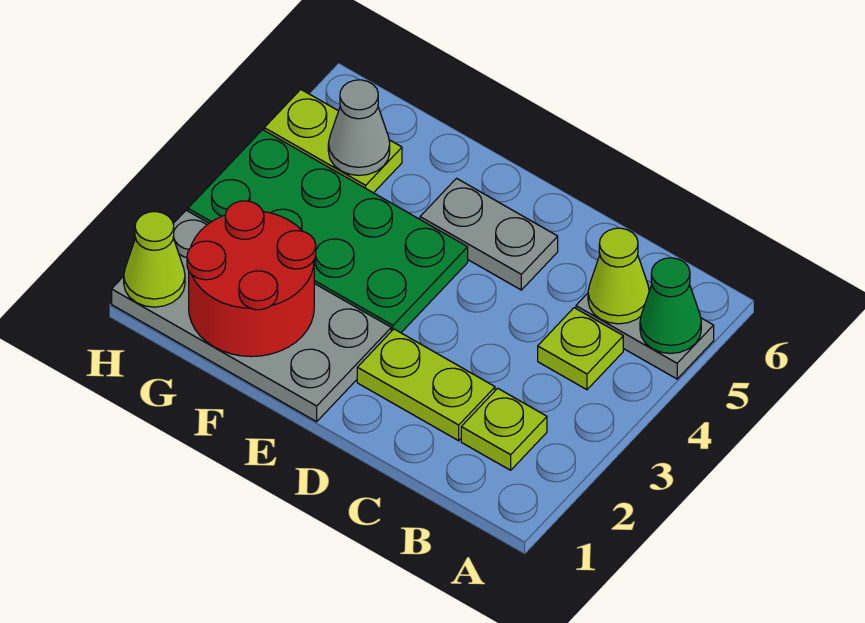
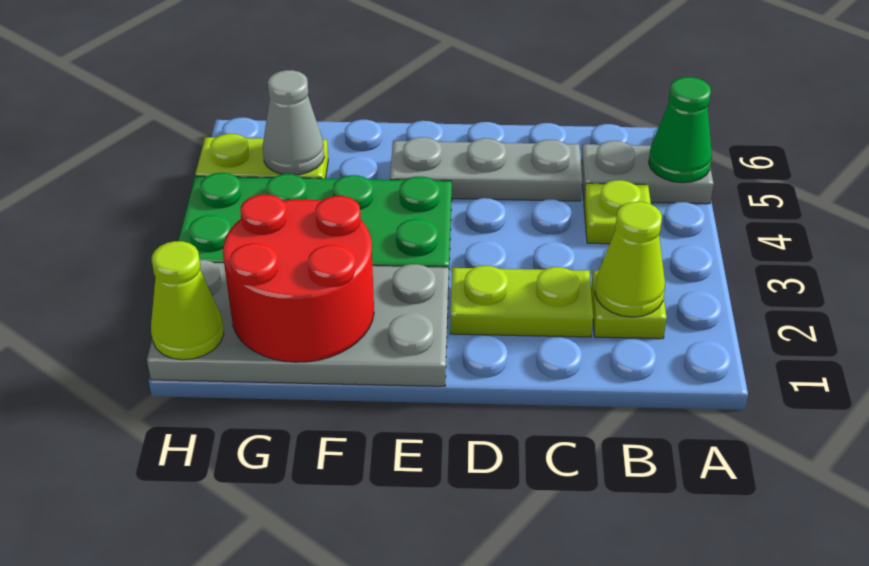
lime cone B5 level 2 -> lime cone B2 level 2
grey plate D5:E5 level 1 -> grey plate C5:E5 level 1

